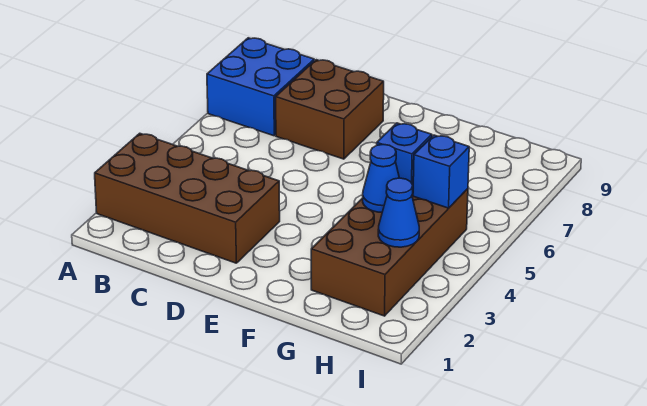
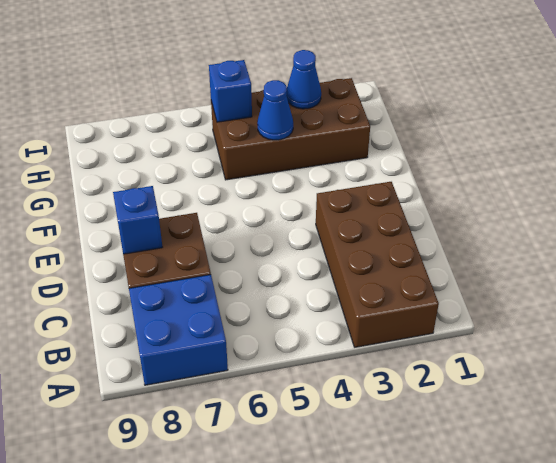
blue brick G5 level 2 -> blue brick D8 level 2

